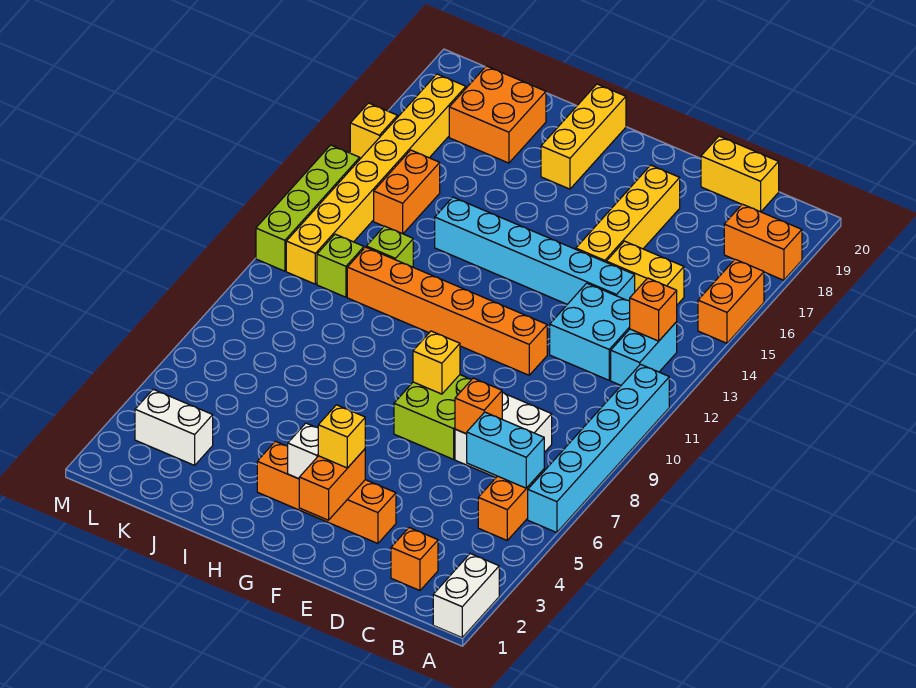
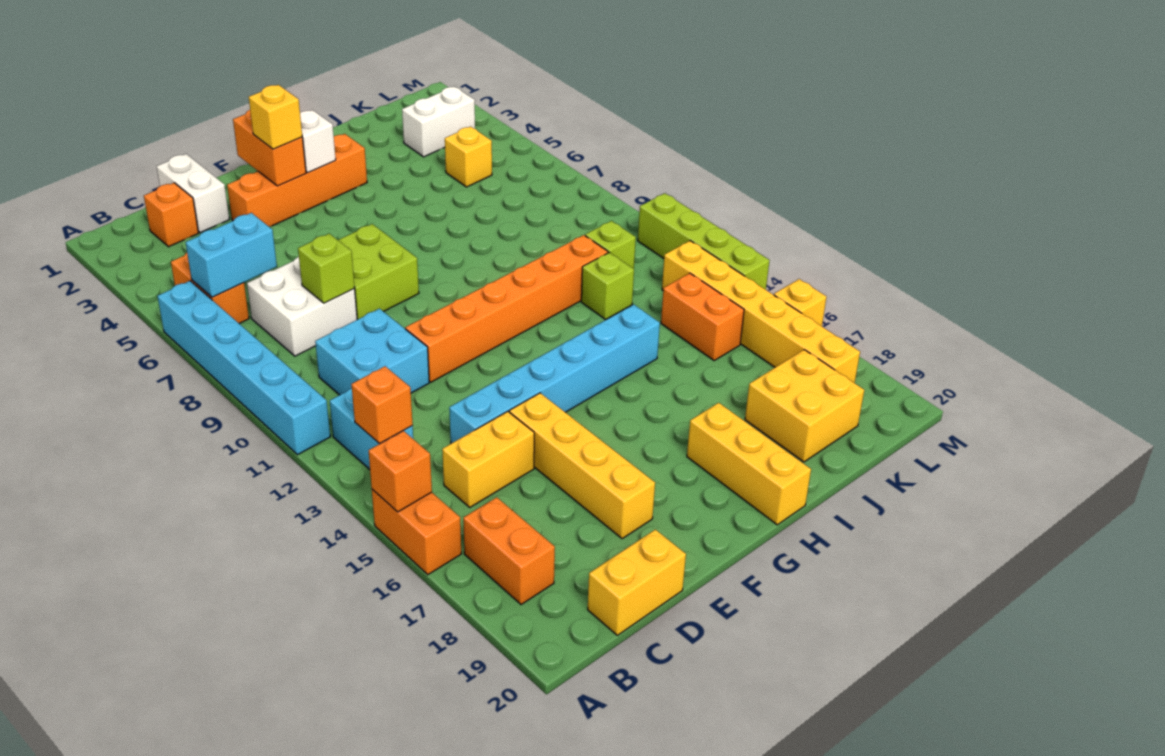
white brick A1:A2 level 1 -> white brick D1:D2 level 1
orange brick A18:B18 level 1 -> orange brick B17:B18 level 1
cyan brick C12:D13 level 1 -> cyan brick C10:D11 level 1
orange brick D7 level 2 -> orange brick A15 level 2
none -> lime brick D8 level 2
yellow brick F8 level 2 -> yellow brick K5 level 1
orange brick J18:K19 level 1 -> yellow brick J18:K19 level 1
yellow brick L11:L18 level 1 -> yellow brick L13:L18 level 1

